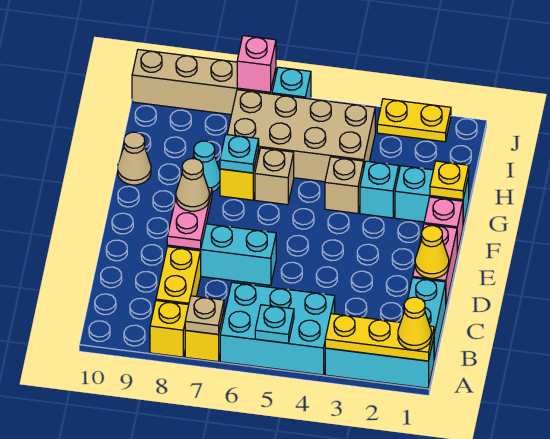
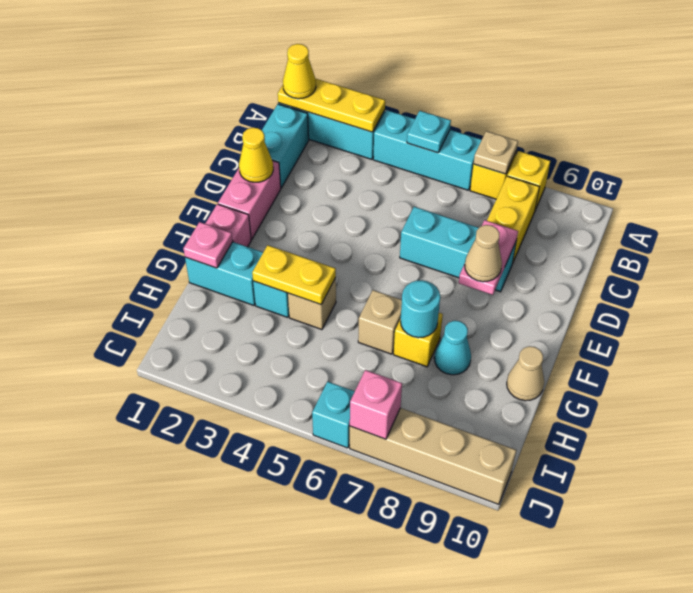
cyan brick A4:B6 level 1 -> cyan brick A4:A6 level 1
yellow plate G1 level 2 -> pink plate G1 level 2
cyan plate G7 level 2 -> cyan round brick G7 level 2
tan brick H4:I7 level 1 -> none
yellow plate J2:J3 level 1 -> yellow plate G3:G4 level 2

